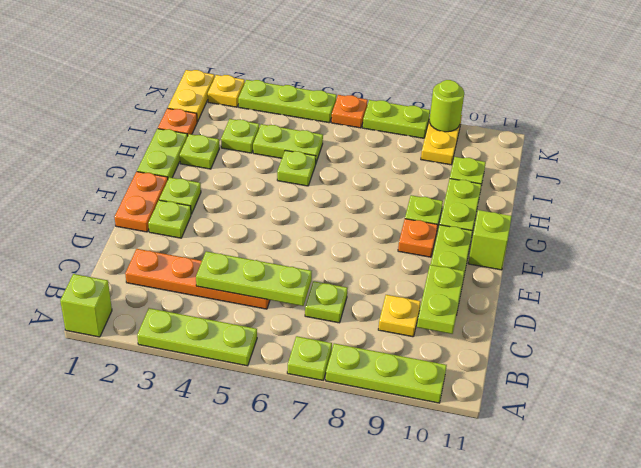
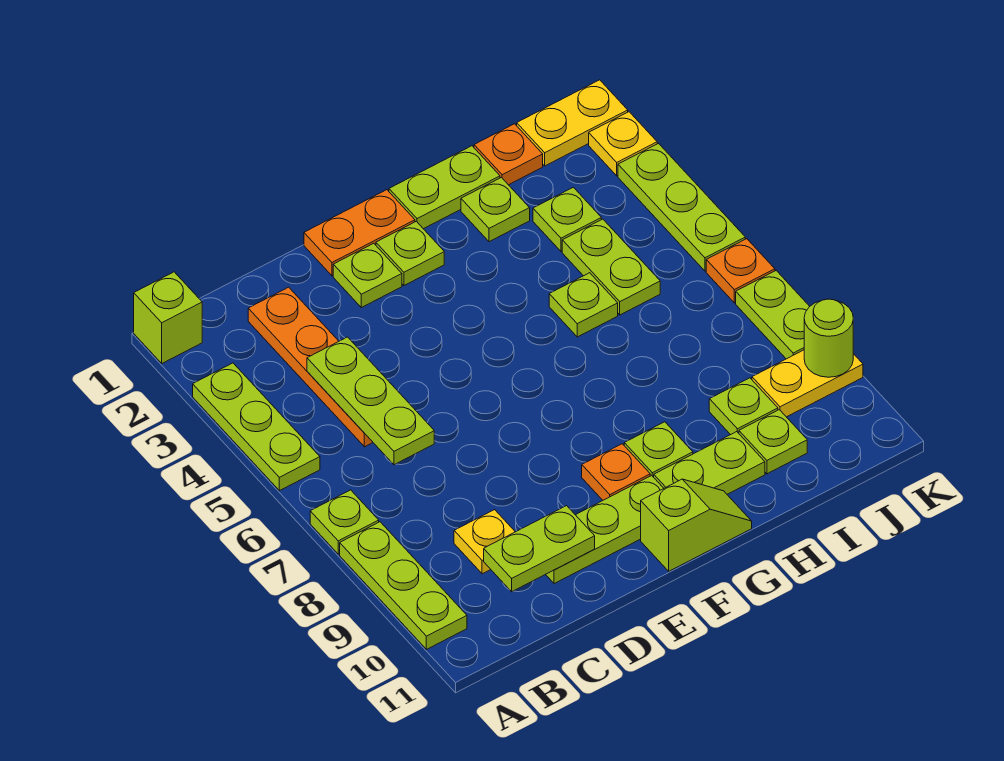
lime plate C7 level 1 -> lime plate I9 level 1

